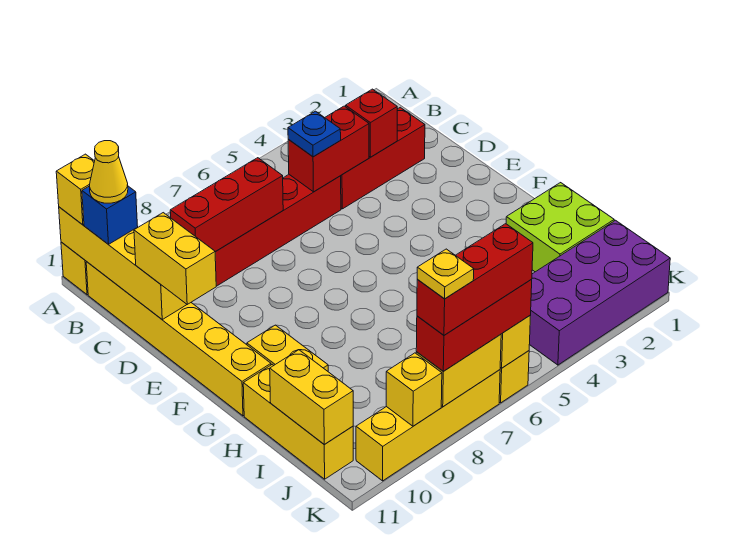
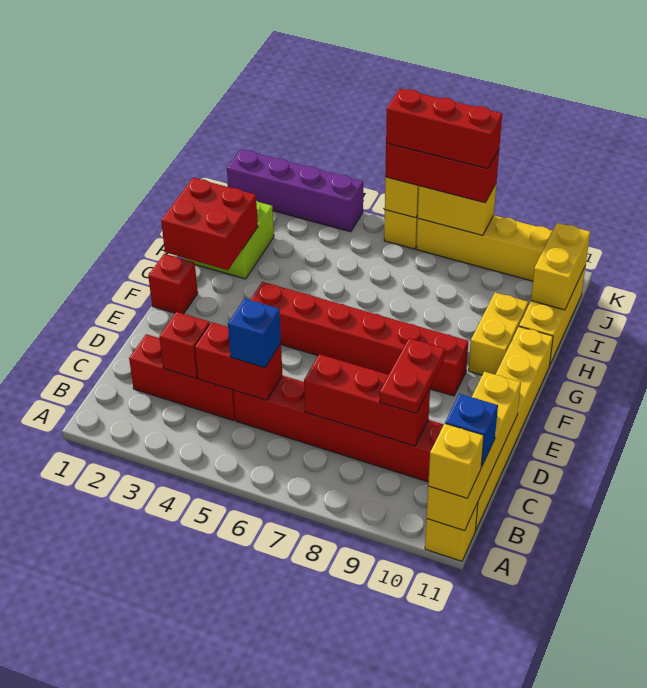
yellow cone B11 level 4 -> none
blue plate C5 level 3 -> blue brick C5 level 3
none -> red plate C9:D9 level 3
yellow brick D11:E11 level 3 -> none
none -> red brick F1 level 1
none -> red brick F4:F9 level 1
none -> red brick G1:H2 level 2
purple brick J1:K4 level 1 -> purple brick K1:K4 level 1
yellow plate K8 level 5 -> none
yellow brick K9 level 2 -> none

